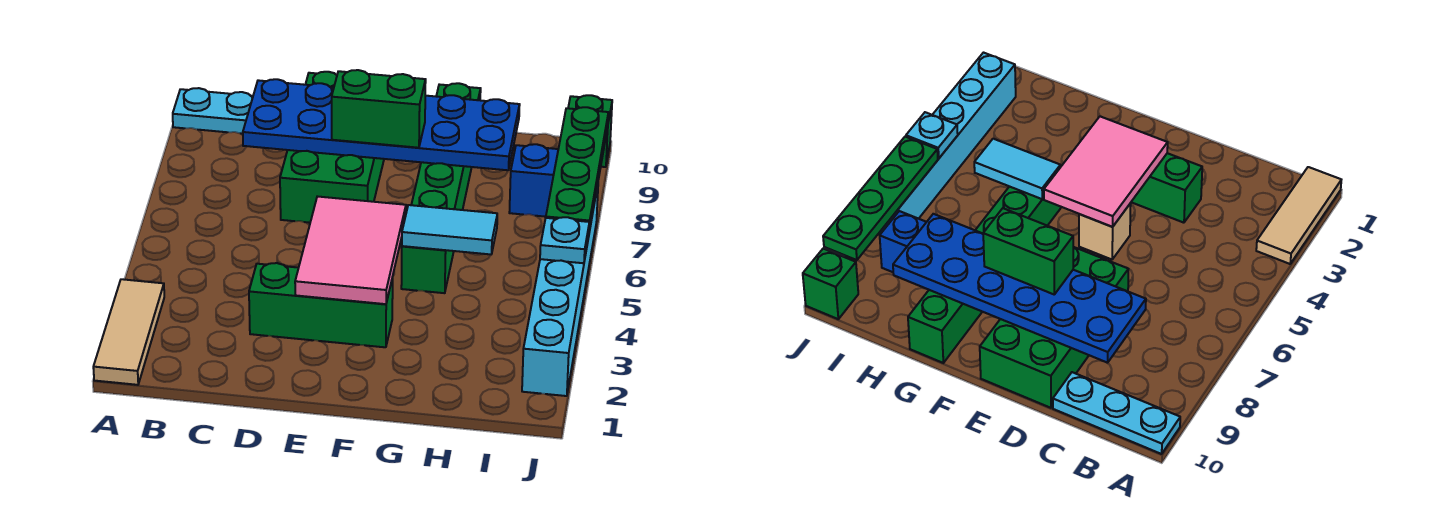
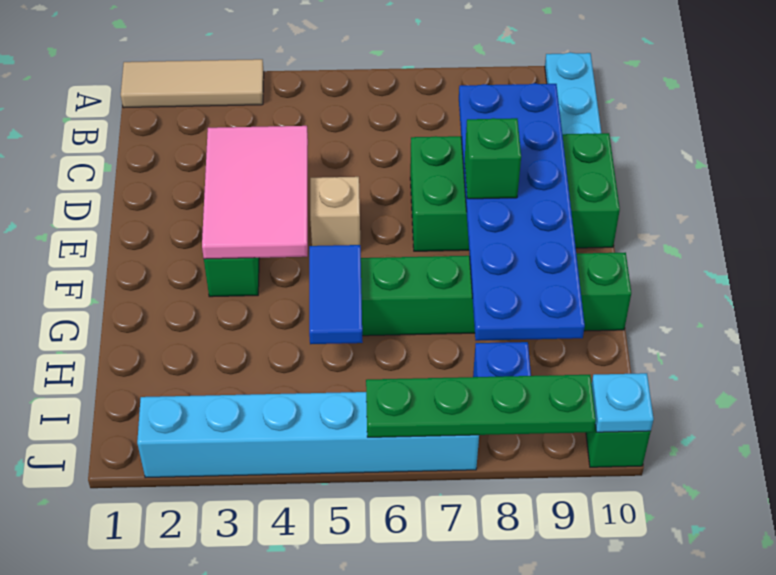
pink tile E3:F5 level 2 -> pink tile D3:F4 level 2
green brick E8:F8 level 3 -> green brick E8 level 3
cyan tile G5:H5 level 2 -> blue tile G5:H5 level 2
cyan plate J5 level 2 -> cyan plate J10 level 2

